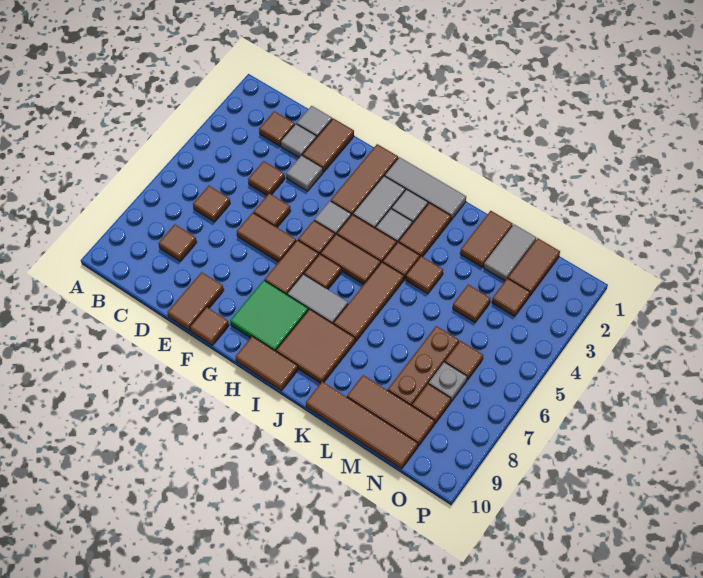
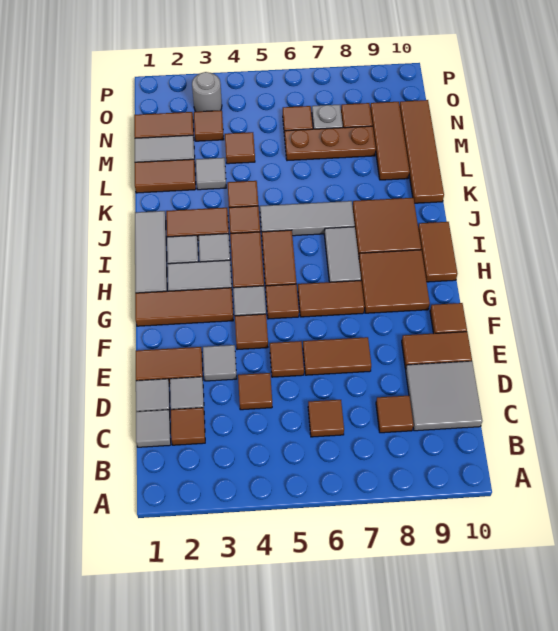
none -> grey tile C1 level 1
none -> grey tile C9:D10 level 1
brown tile E6:F6 level 1 -> brown tile E6:E7 level 1
green tile G8:H9 level 1 -> brown tile G8:H9 level 1
brown tile H6 level 1 -> brown tile F4 level 1
brown tile J5:J7 level 1 -> grey tile J5:J7 level 1
none -> grey tile L3 level 1
none -> grey round brick O3 level 1

